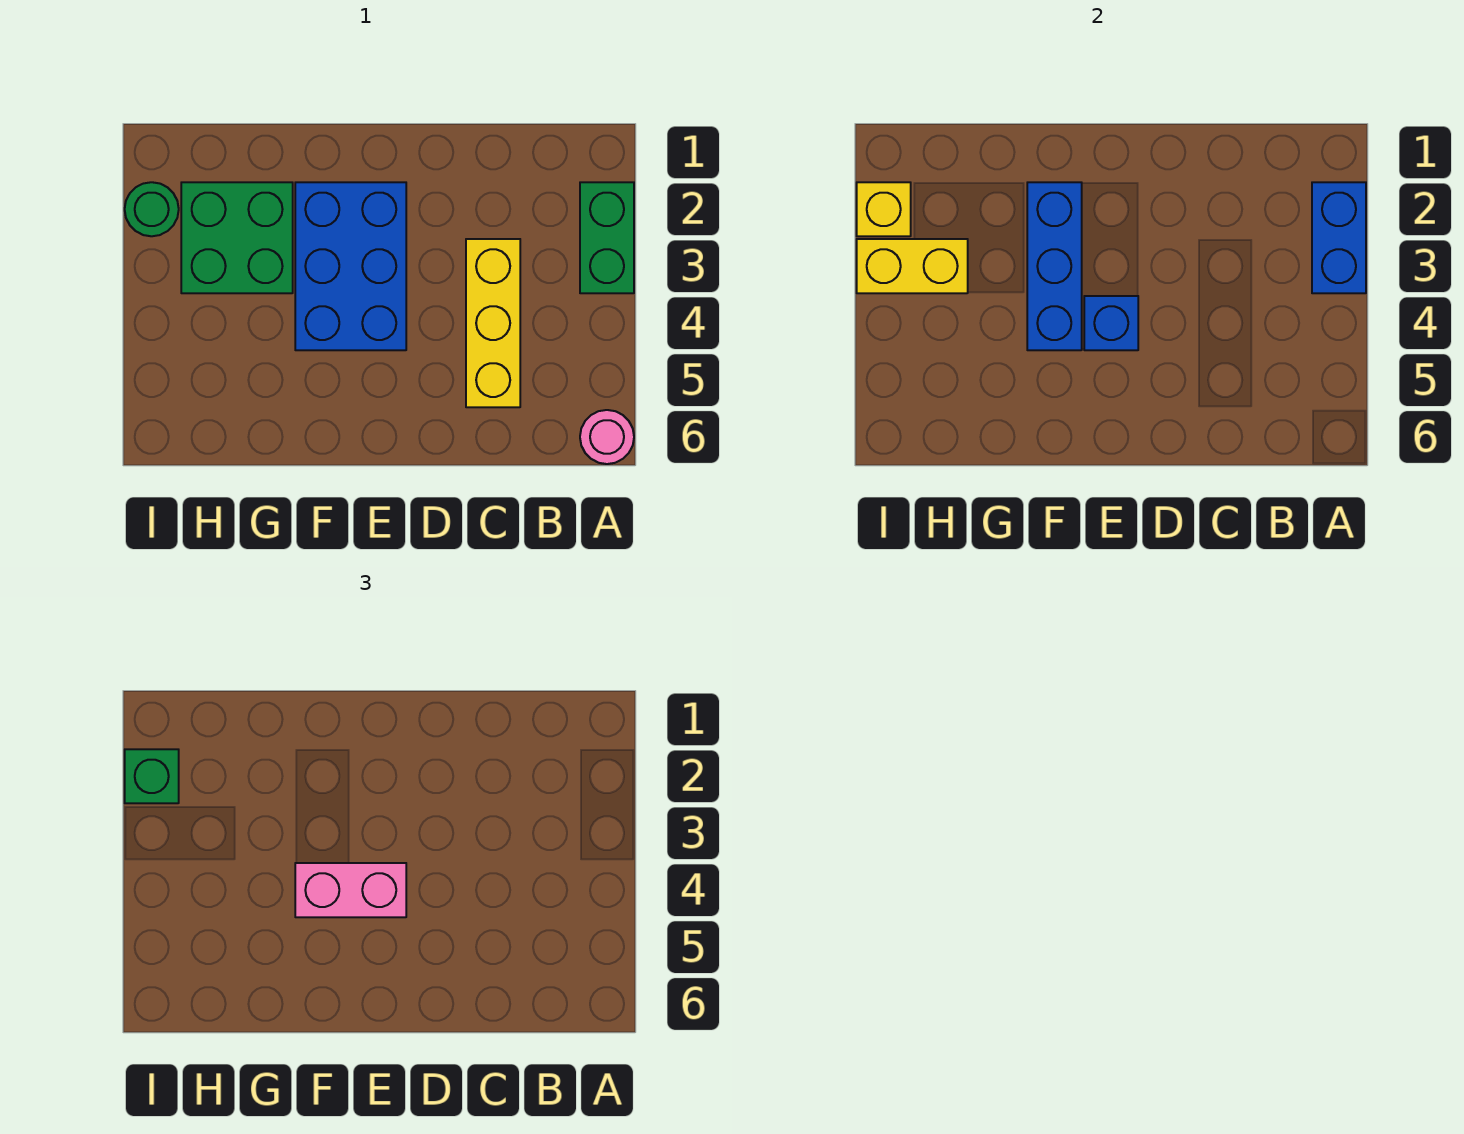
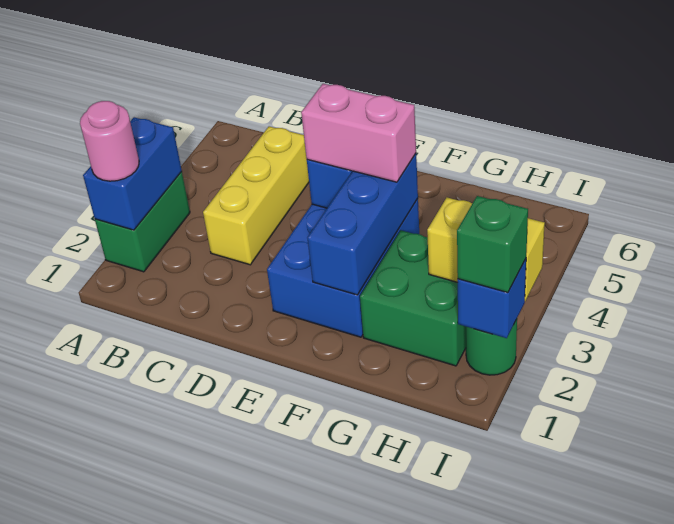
pink round brick A6 level 1 -> pink round brick A2 level 3
yellow brick I2 level 2 -> blue brick I2 level 2

